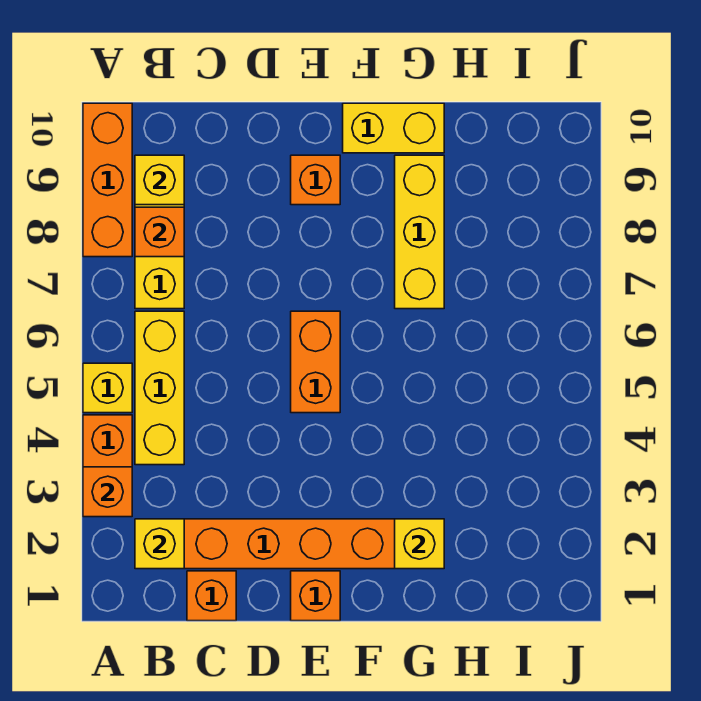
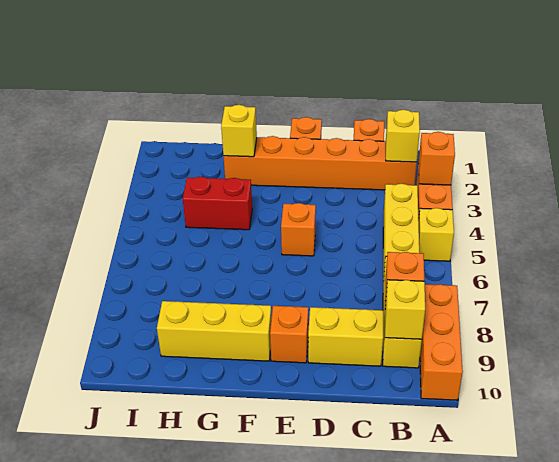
orange brick E5:E6 level 1 -> orange brick E5 level 1
yellow brick F10:G10 level 1 -> yellow brick C9:D9 level 1
none -> red brick G4:H4 level 1
yellow brick G7:G9 level 1 -> yellow brick F9:H9 level 1

